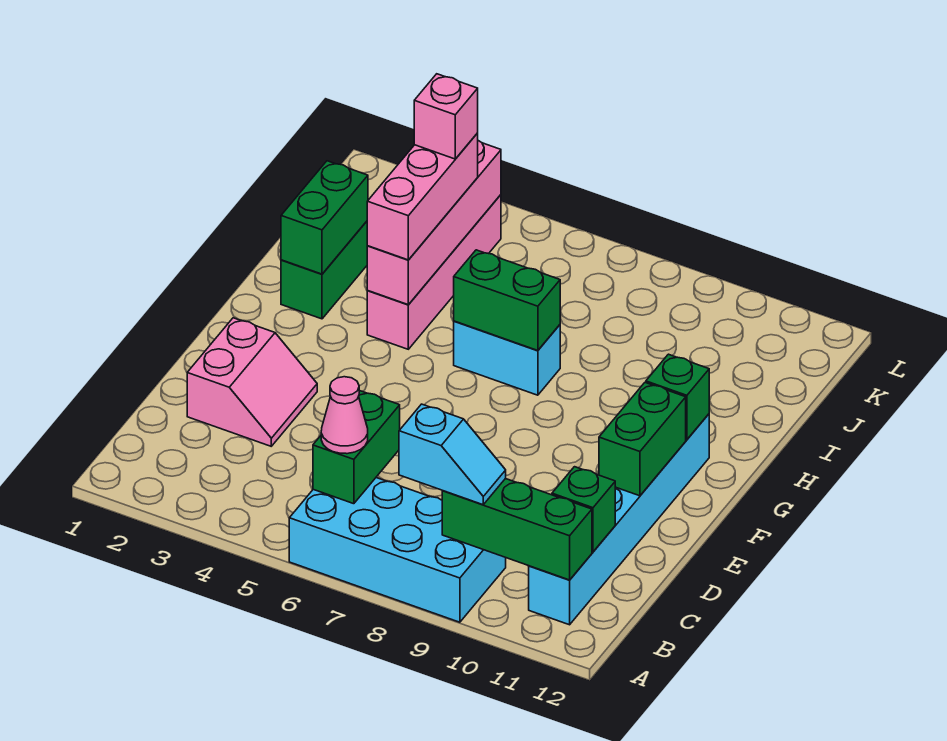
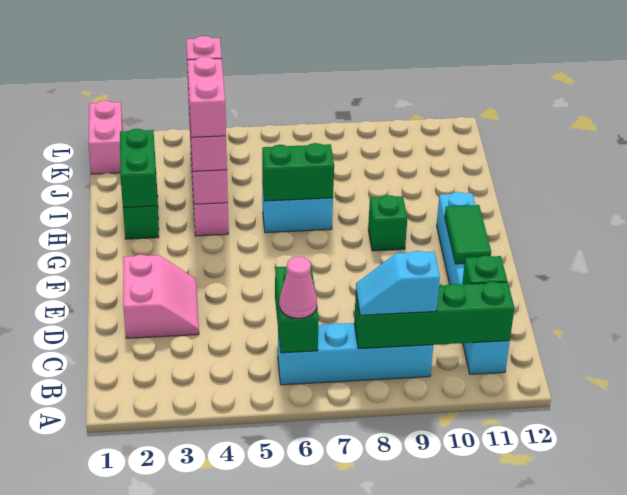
cyan brick A6:B9 level 1 -> cyan brick B6:B9 level 1
cyan slope B8:B9 level 3 top 8 -> cyan slope B8:B9 level 3 top 9
green brick B9:B11 level 2 -> green brick B8:B11 level 2
green brick E11:F11 level 2 -> green tile E11:F11 level 2
green brick G11 level 2 -> green brick G9 level 1
none -> pink brick H4:I4 level 4
none -> pink brick K1:L1 level 1

